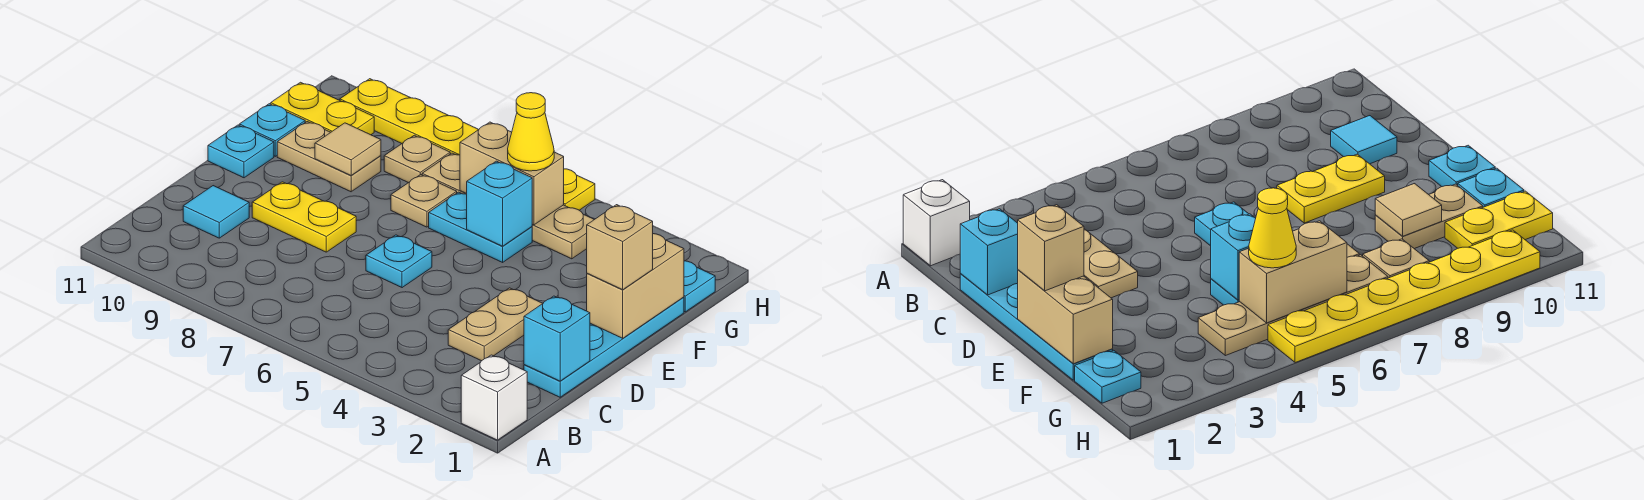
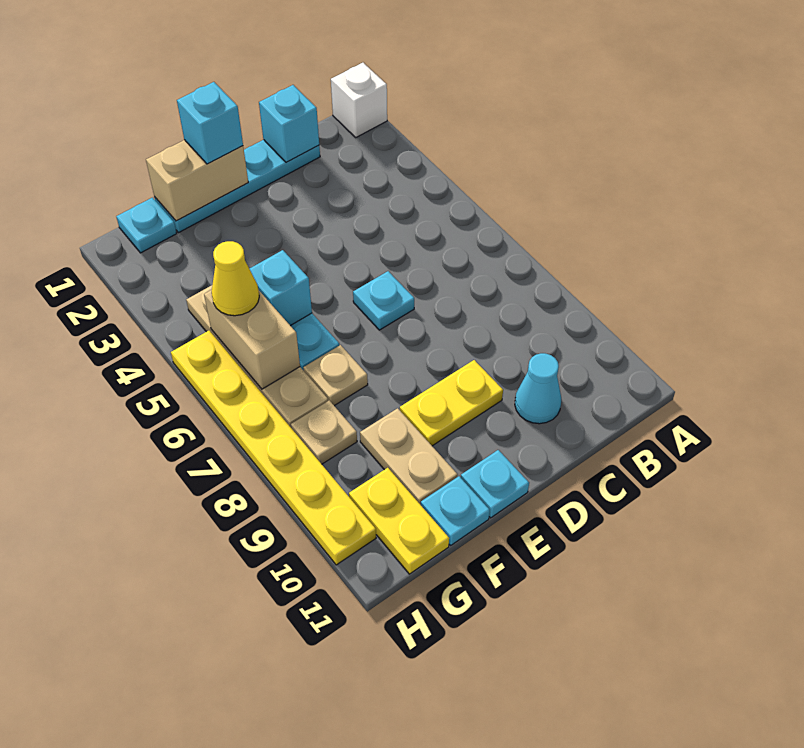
tan plate C3:D3 level 1 -> none
cyan tile C10 level 1 -> cyan cone C10 level 1
yellow plate D8:D9 level 1 -> yellow plate D9:E9 level 1
tan brick E1 level 3 -> cyan brick E1 level 3
tan tile F9 level 2 -> none

